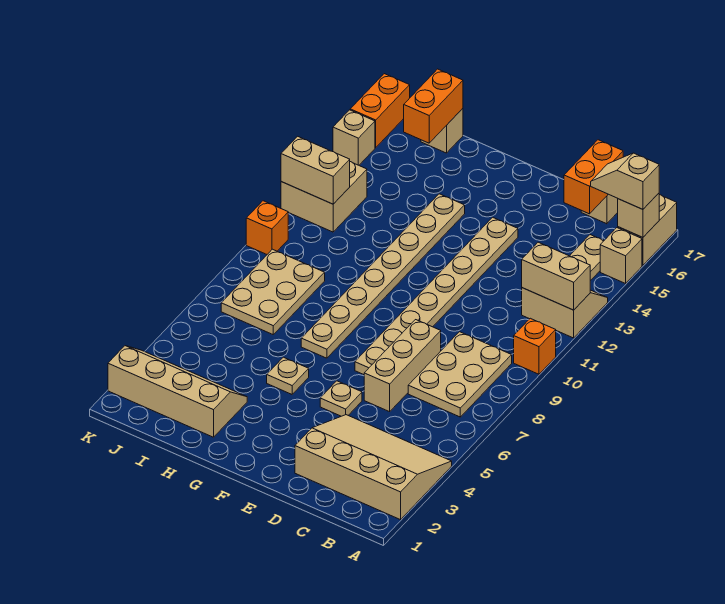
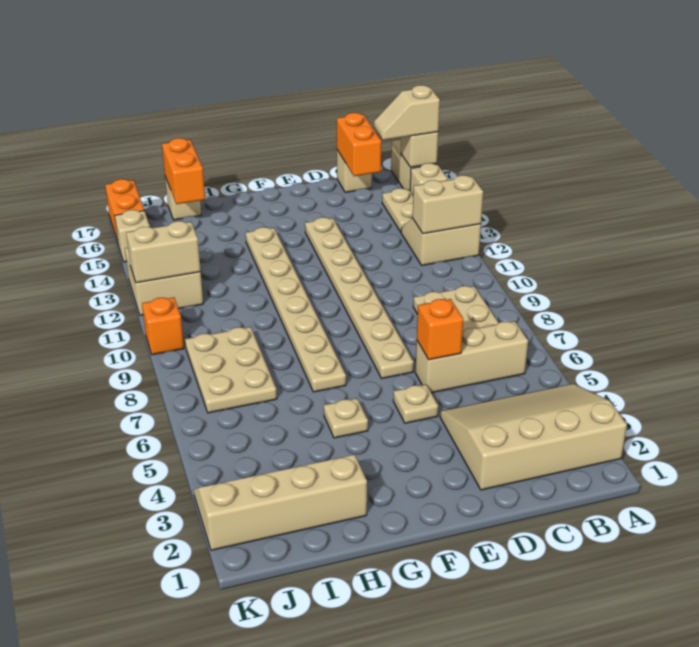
orange brick A10 level 1 -> orange brick D6 level 2
tan brick D6:D8 level 1 -> tan brick B6:D6 level 1

